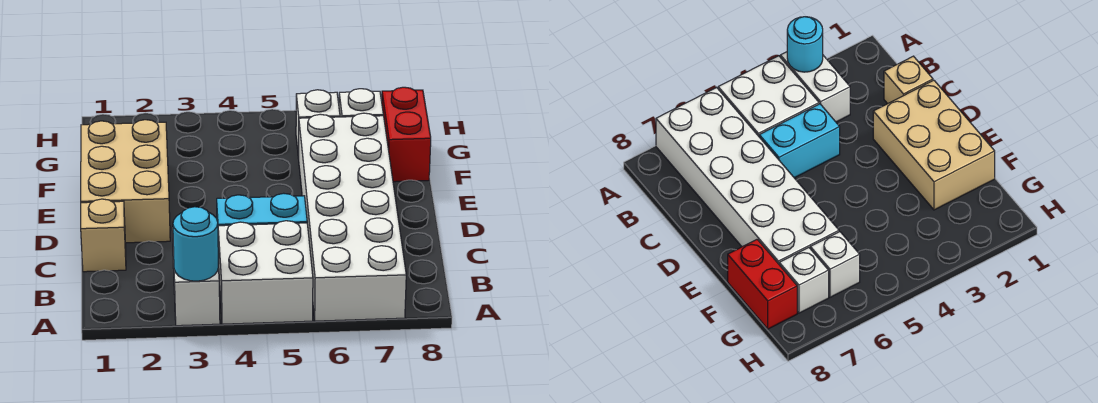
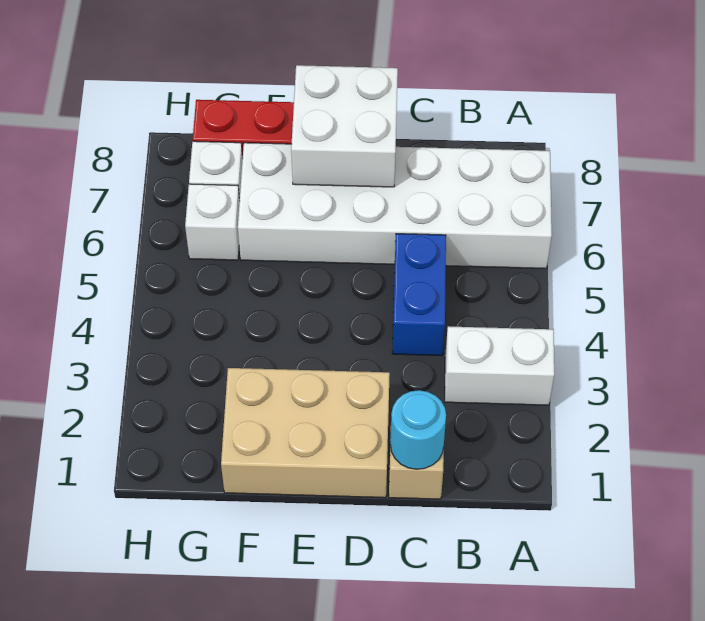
cyan round brick A3 level 2 -> cyan round brick C1 level 2
white brick A4:B5 level 1 -> white brick D7:E8 level 2
cyan brick C4:C5 level 1 -> blue brick C4:C5 level 1

